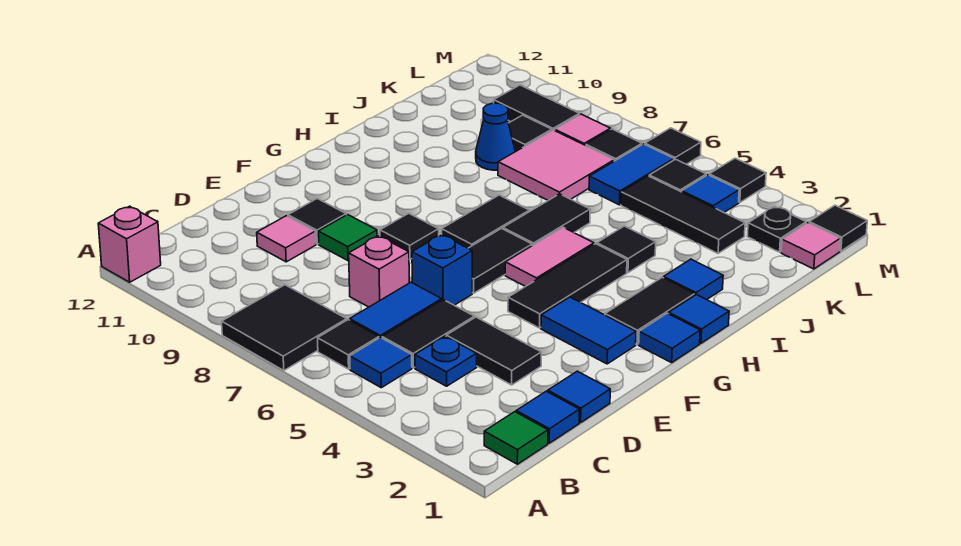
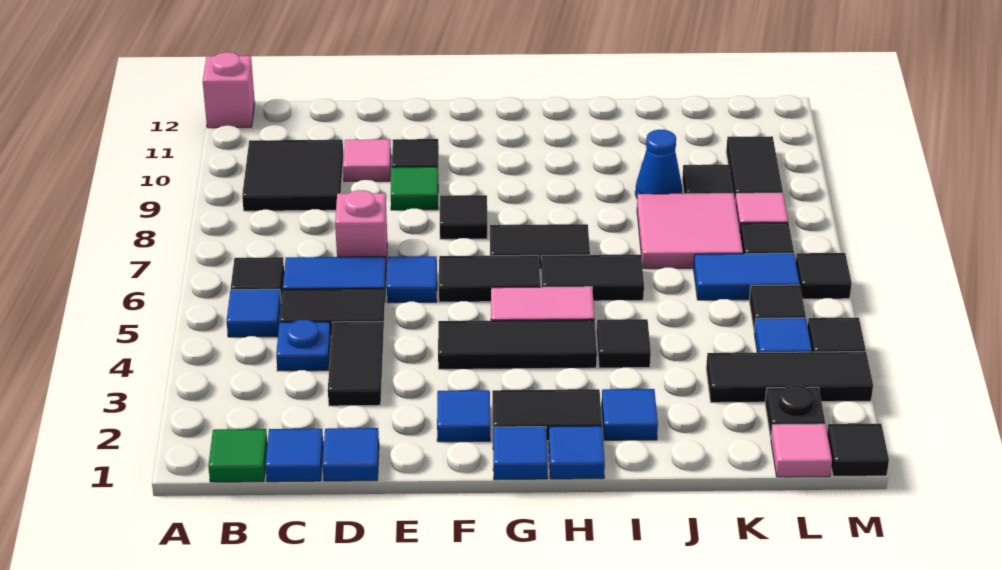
black tile A7:B8 level 1 -> black tile B9:C10 level 1
blue brick E6 level 1 -> blue tile E6 level 1
blue tile F2:F3 level 1 -> blue tile F2 level 1
black tile K3:K5 level 1 -> black tile K3:M3 level 1

